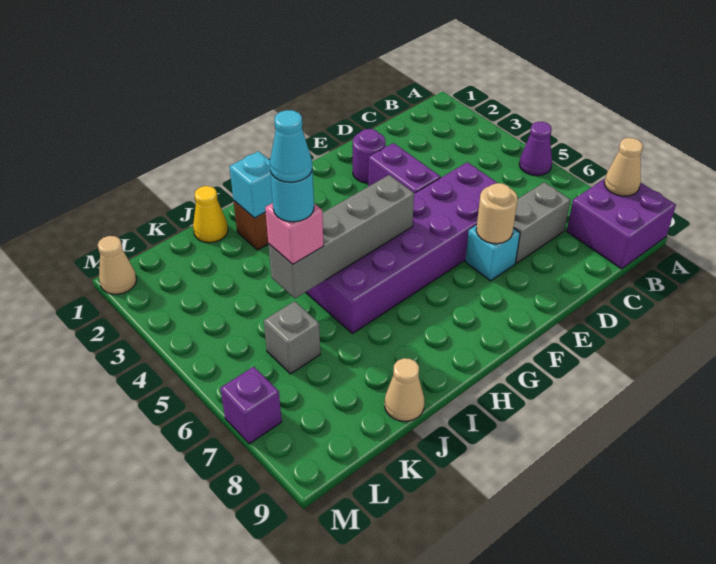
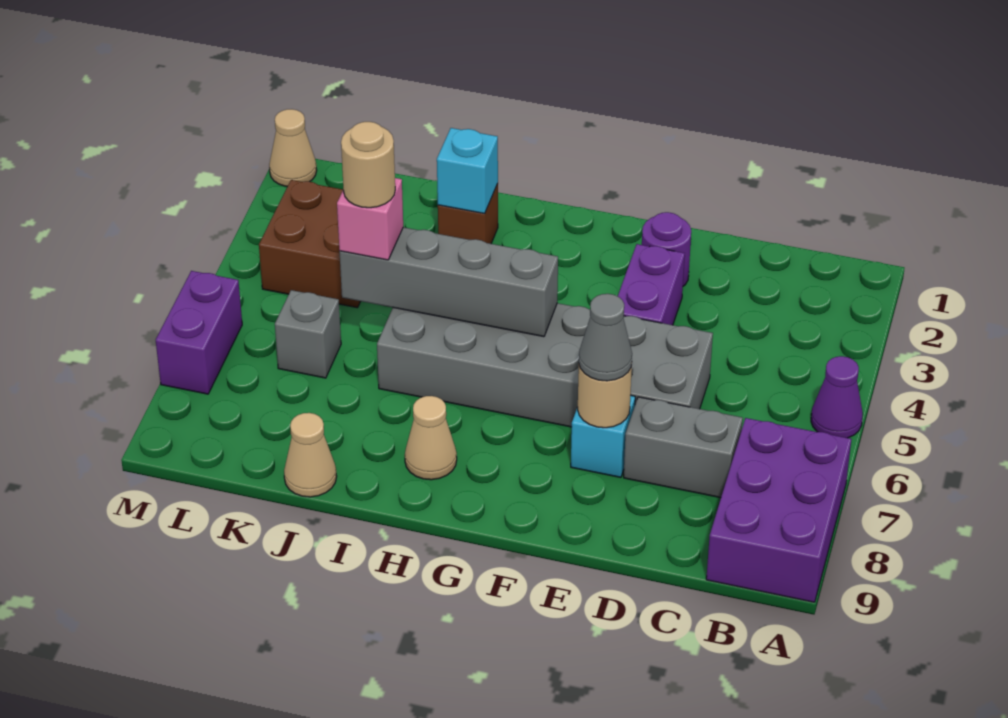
purple brick A8:B9 level 1 -> purple brick A7:B9 level 1
tan cone A8 level 2 -> tan cone H8 level 1
purple brick D5:I6 level 1 -> grey brick D5:I6 level 1
none -> grey cone E7 level 3
yellow cone J1 level 1 -> none
cyan round brick J5 level 4 -> tan round brick J5 level 4
cyan cone J5 level 5 -> none
none -> brown brick K3:L4 level 1
purple brick M7 level 1 -> purple brick M6:M7 level 1

